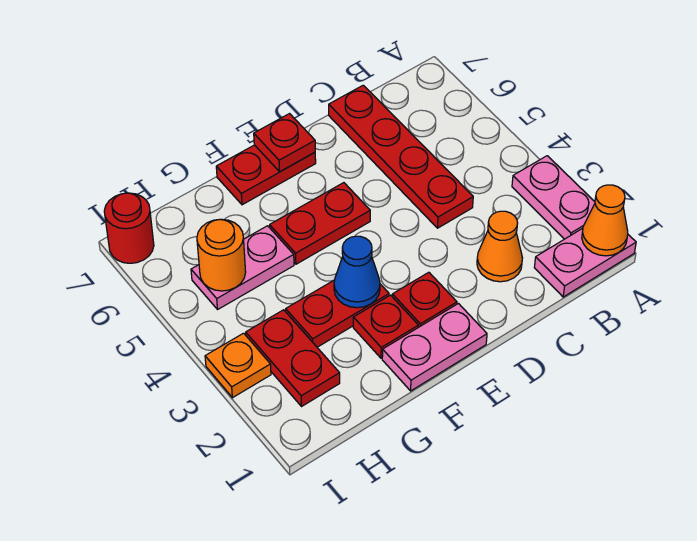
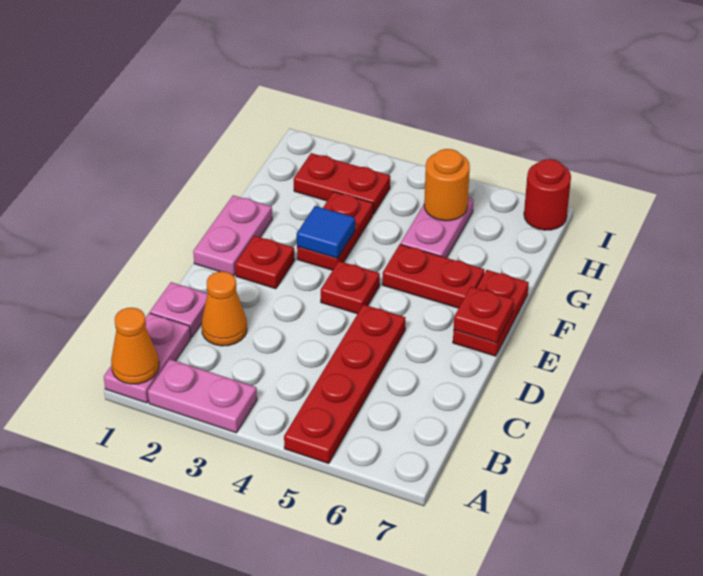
none -> pink plate C1 level 1
red plate C4:C7 level 1 -> red plate A5:D5 level 1
red plate E5:F5 level 1 -> red plate F5:F6 level 1
red plate F2 level 1 -> red plate E4 level 1
blue cone F3 level 2 -> blue tile F3 level 2
orange plate I3 level 1 -> none

